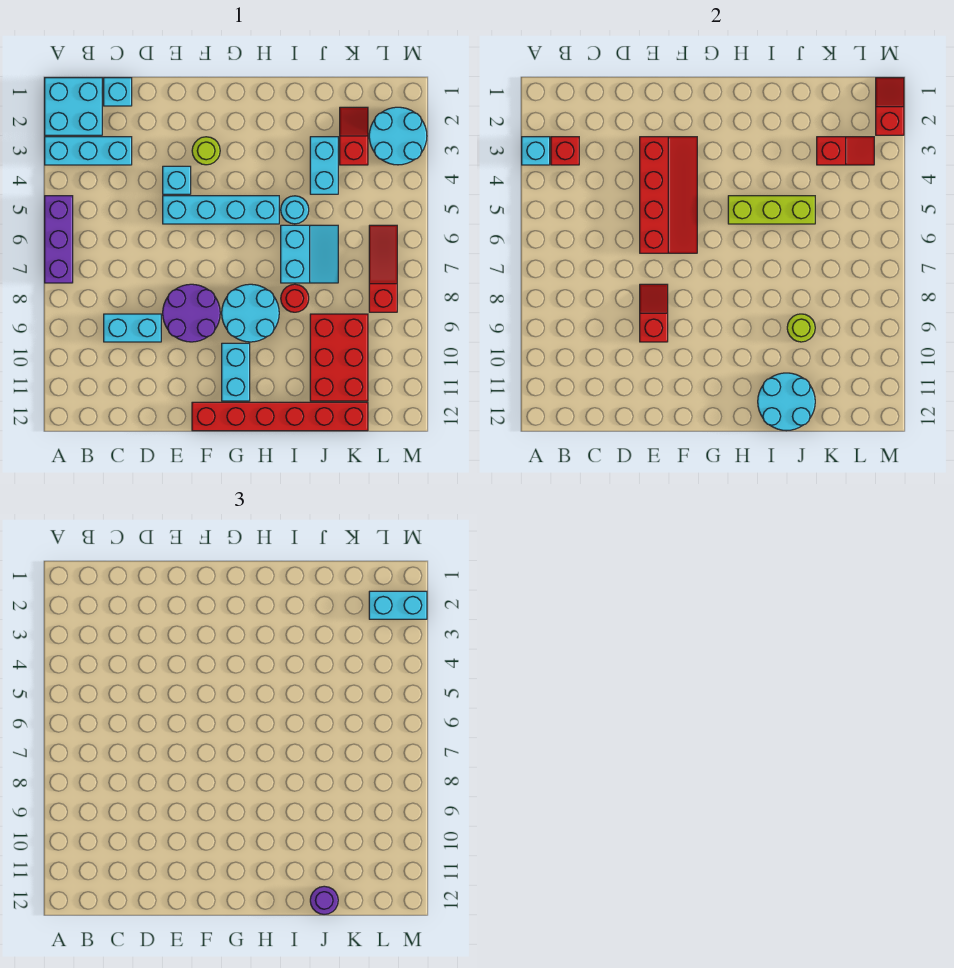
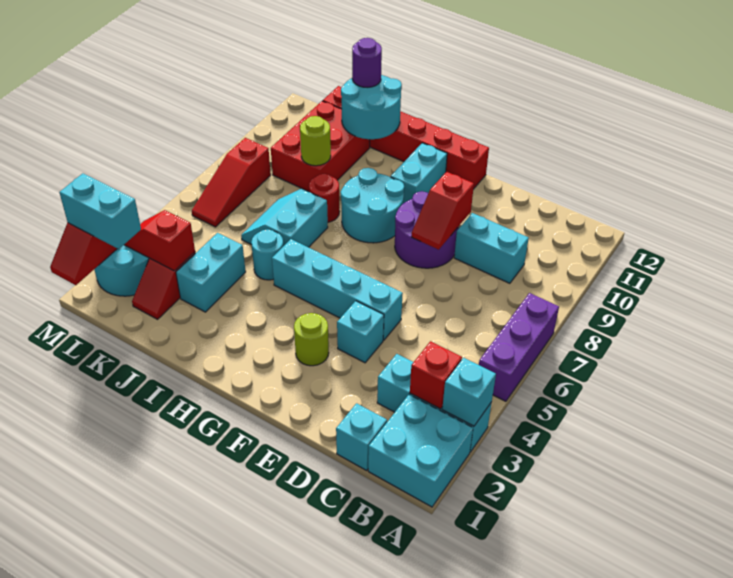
red slope E3:F6 level 2 top E -> none
lime brick H5:J5 level 2 -> none

